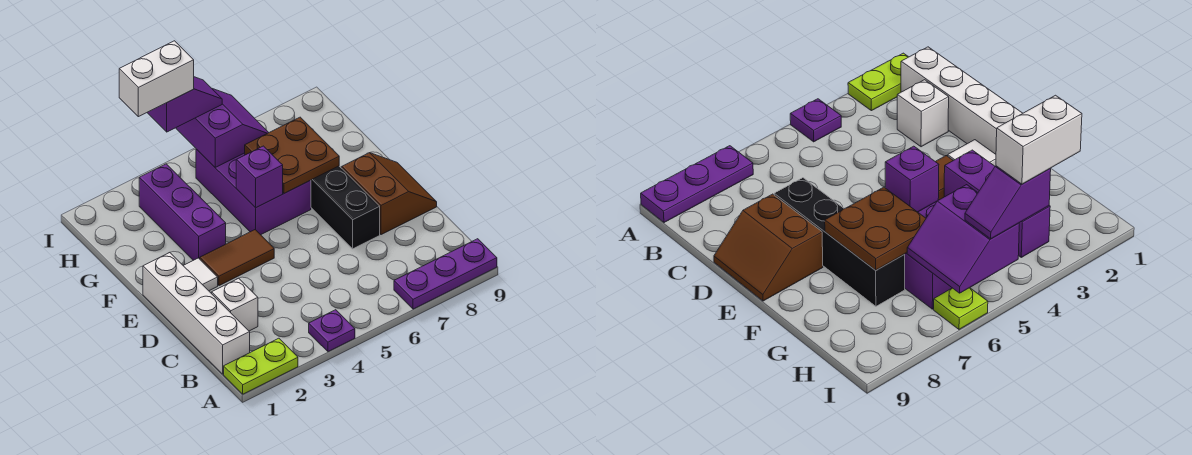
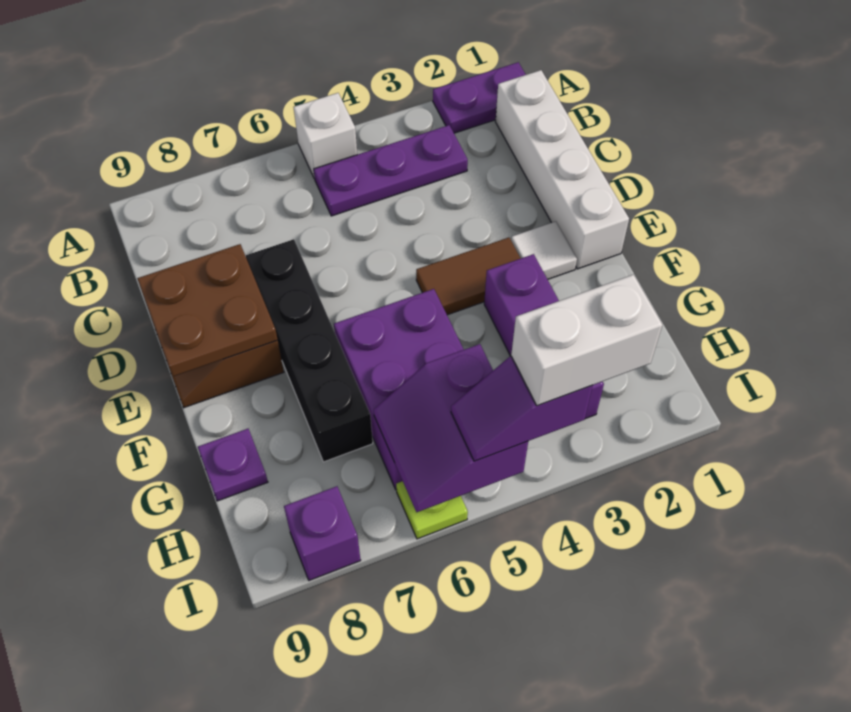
lime plate A1:A2 level 1 -> purple plate A1:A2 level 1
purple plate A4 level 1 -> purple plate G9 level 1
purple plate A7:A9 level 1 -> purple plate B3:B5 level 1
white brick C2 level 1 -> white brick A5 level 1
purple brick F5 level 2 -> purple brick I8 level 1
brown plate F6:G7 level 2 -> brown plate D8:E9 level 2

